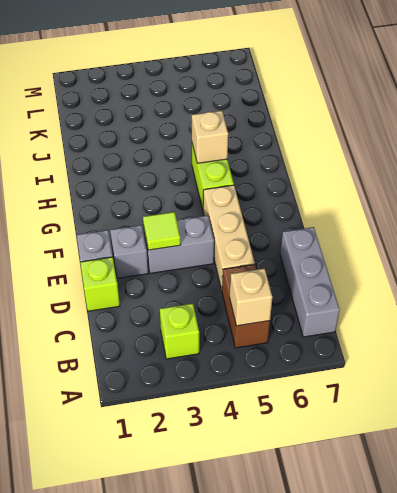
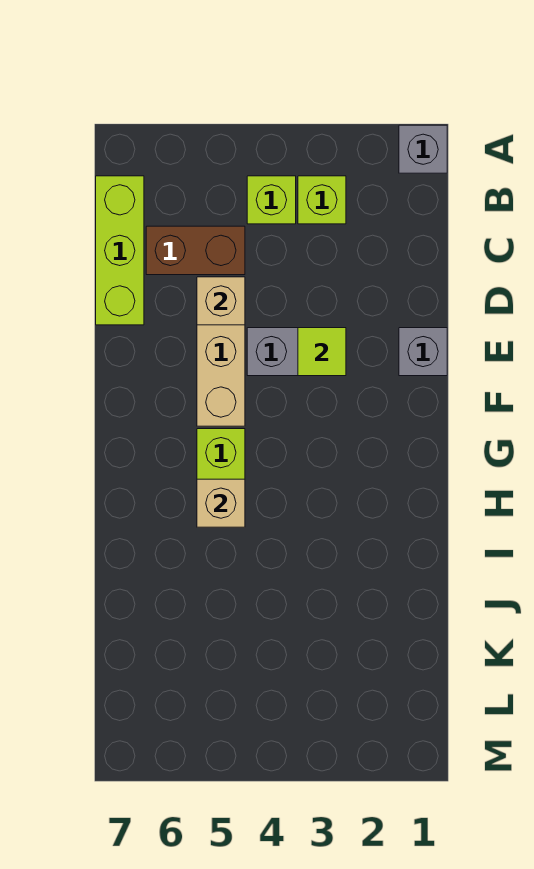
brown brick B5:C5 level 1 -> brown brick C5:C6 level 1
tan brick B5 level 2 -> tan brick D5 level 2
grey brick B7:D7 level 1 -> lime brick B7:D7 level 1
lime brick D1 level 1 -> lime brick B4 level 1
grey brick E2 level 1 -> grey brick A1 level 1

